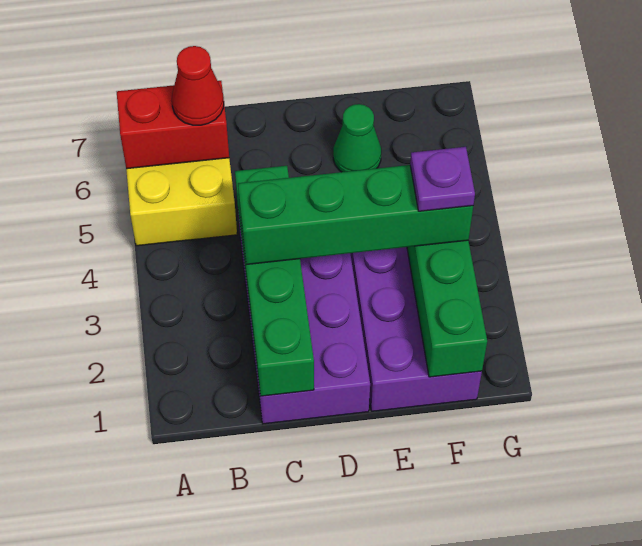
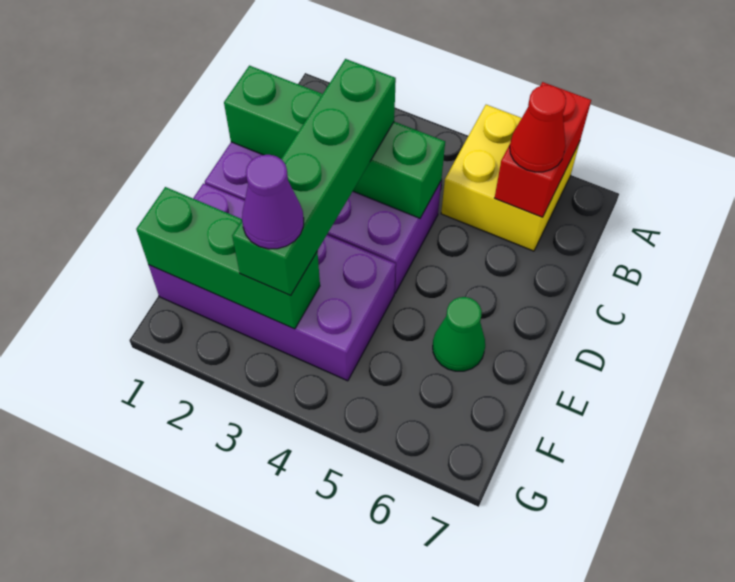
purple plate F3 level 4 -> purple cone F3 level 4

